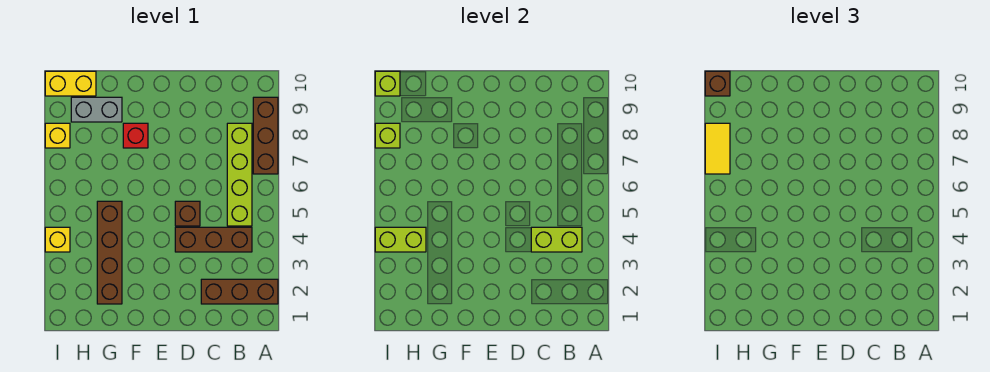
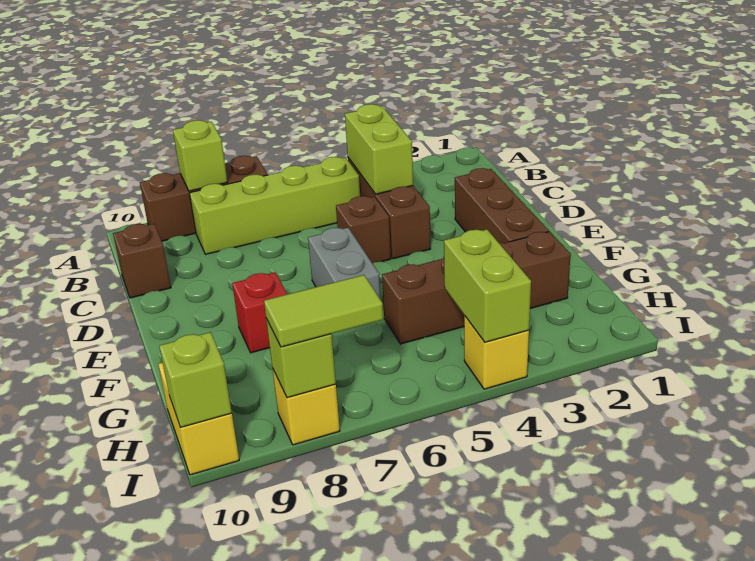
brown brick A2:C2 level 1 -> brown brick D2:F2 level 1
none -> lime brick A8 level 2
grey brick G9:H9 level 1 -> grey brick E6:F6 level 1
yellow tile I7:I8 level 3 -> lime tile I7:I8 level 3
brown brick I10 level 3 -> brown brick C10 level 1

